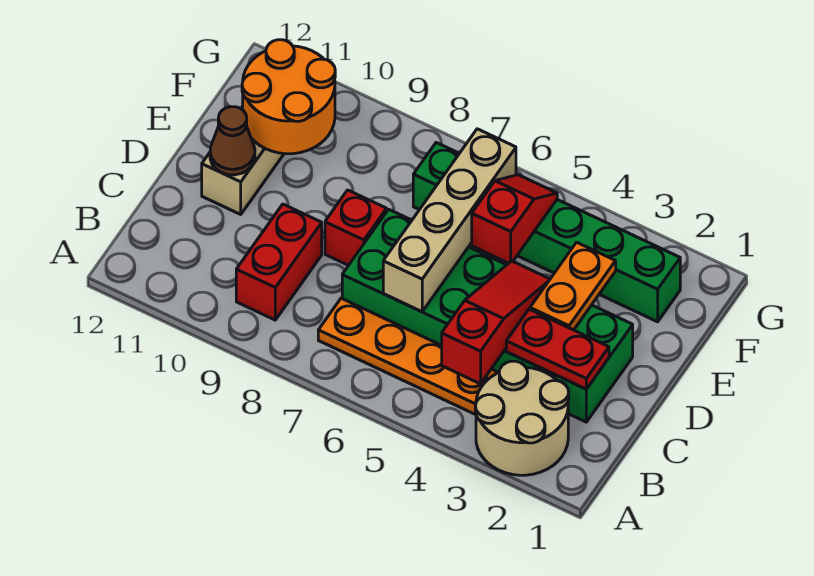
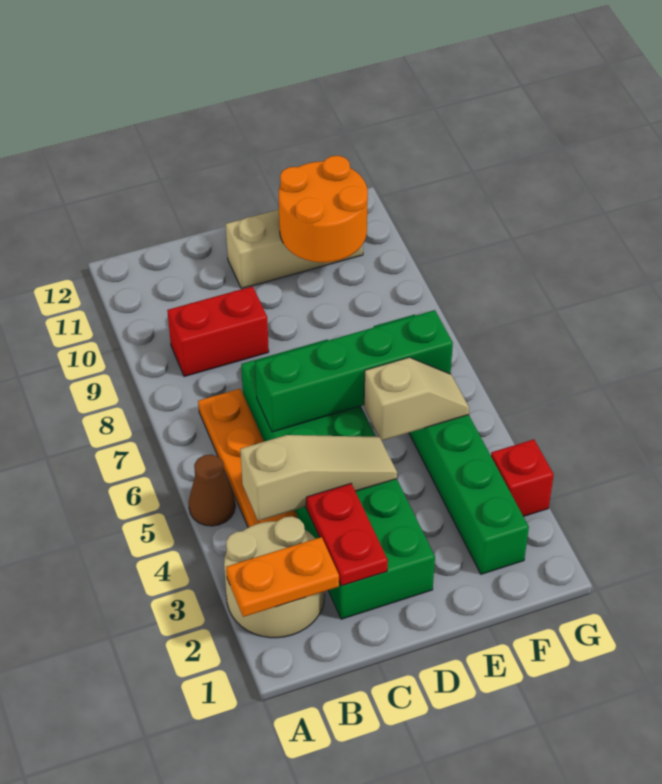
red slope B4:D4 level 2 top B -> tan slope B4:D4 level 2 top B
tan brick C6:F6 level 2 -> green brick C6:F6 level 2
orange plate D3:E3 level 2 -> orange plate A2:B2 level 2
red brick D8 level 1 -> red brick G3 level 1
brown cone D11 level 2 -> brown cone A5 level 1
red slope E5:F5 level 2 top E -> tan slope E5:F5 level 2 top E

